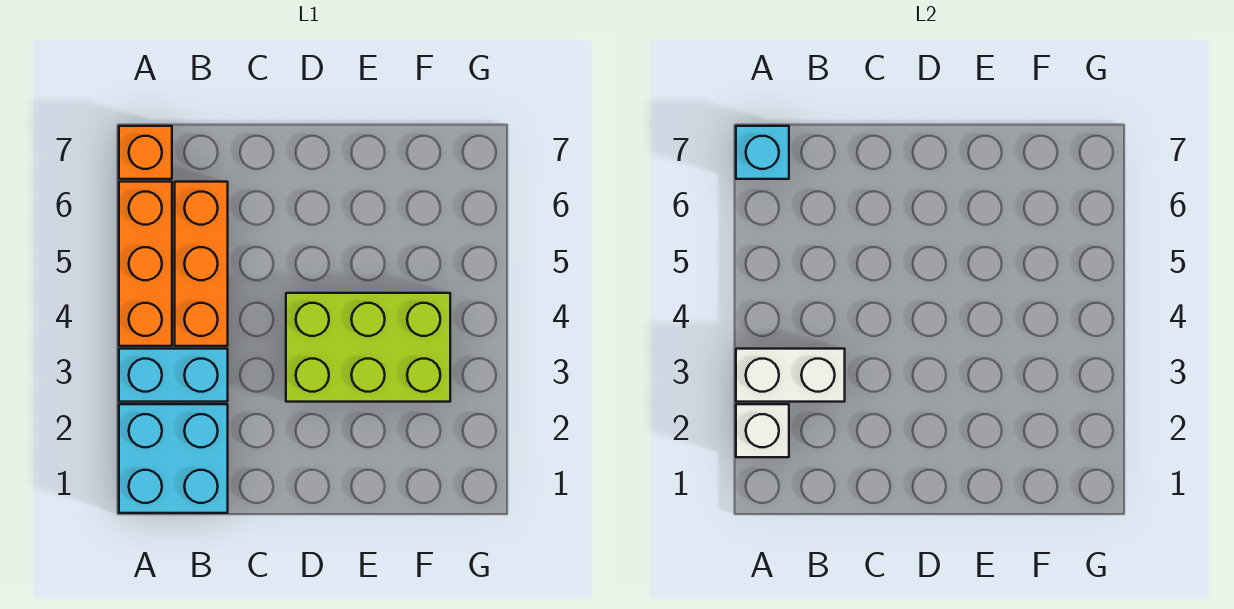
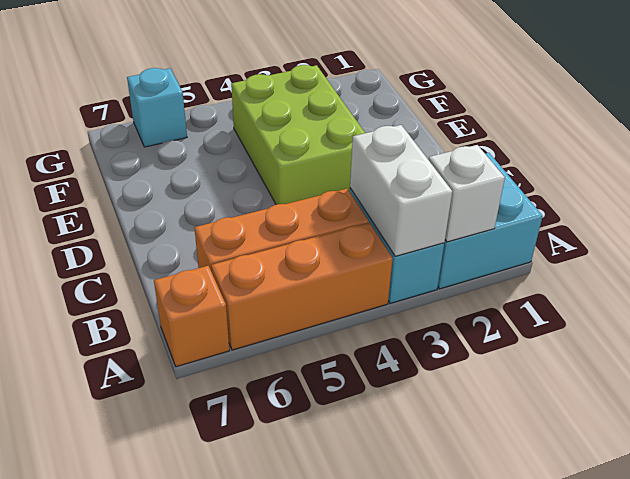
cyan brick A7 level 2 -> cyan brick G6 level 1

